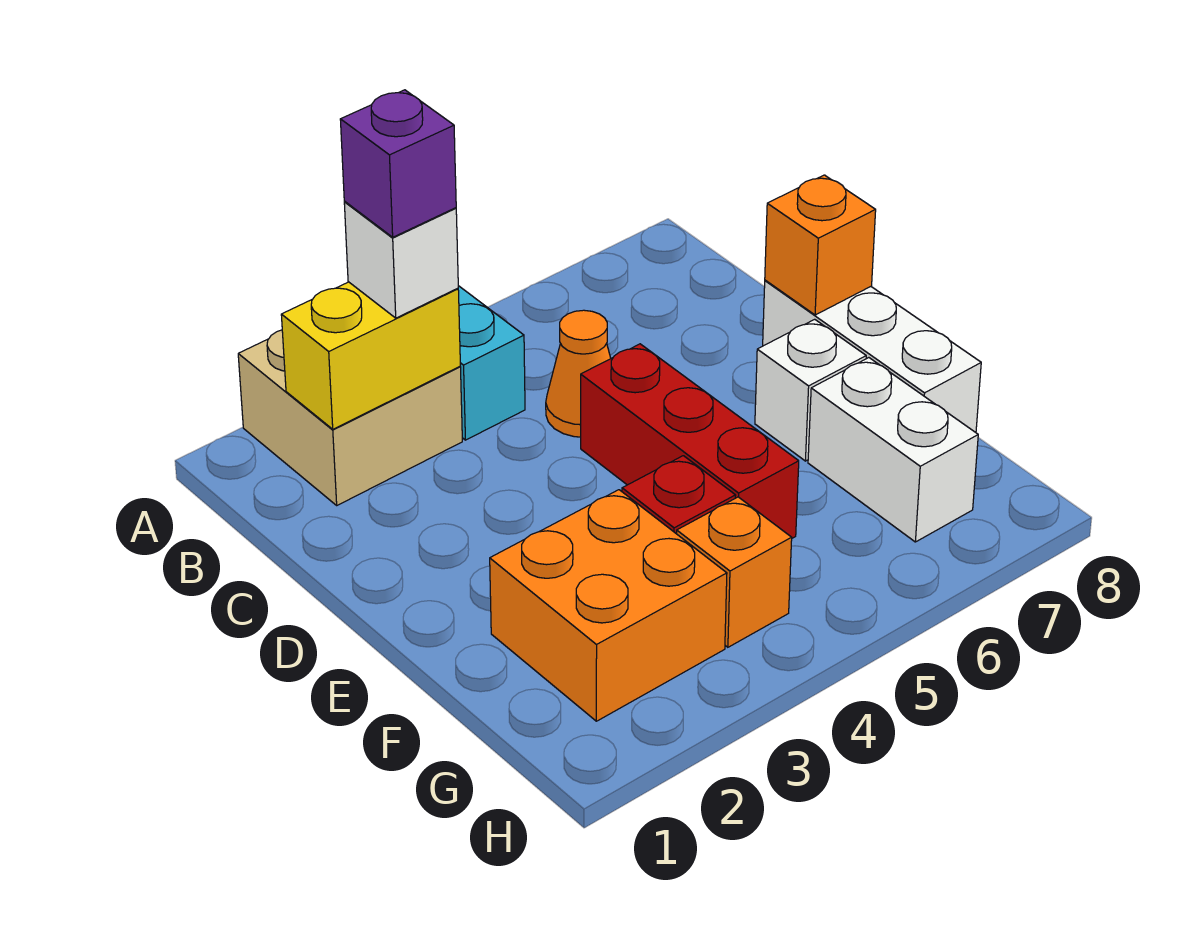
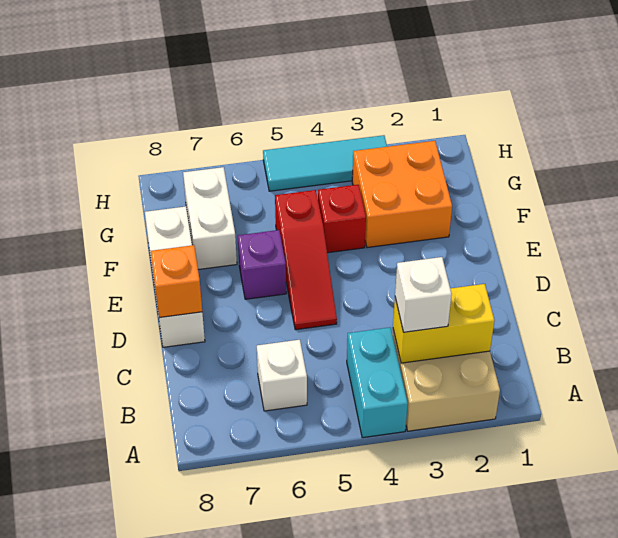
purple brick B3 level 4 -> purple brick E6 level 1
orange cone C5 level 1 -> none
red brick D5:F5 level 1 -> red slope D5:F5 level 1 top F
white brick E7 level 1 -> white brick B6 level 1
orange brick G4 level 1 -> none
none -> cyan tile H3:H5 level 1

